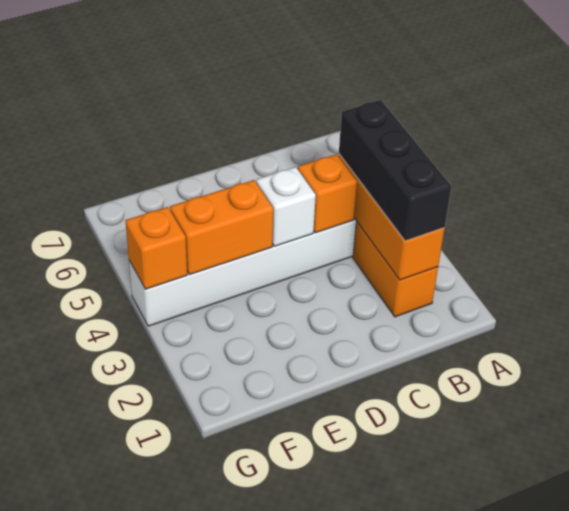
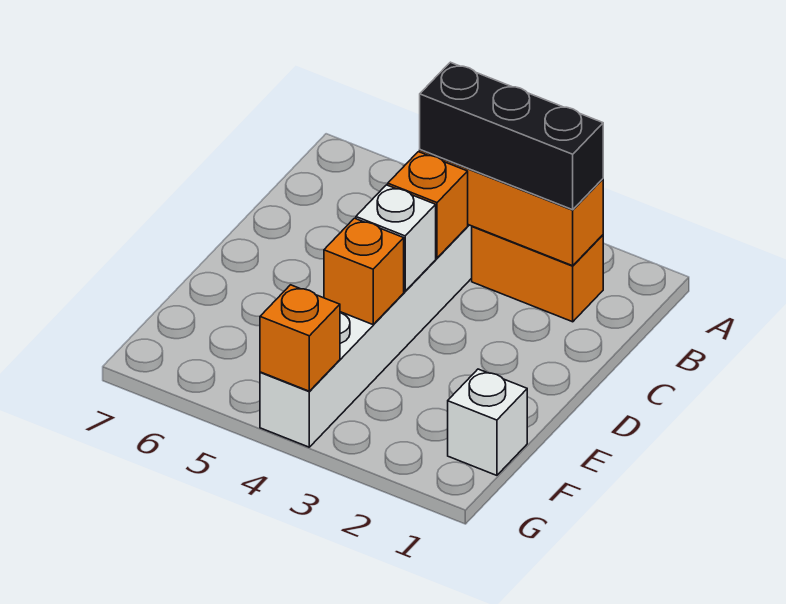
orange brick E4:F4 level 2 -> orange brick E4 level 2
none -> white brick F1 level 1

